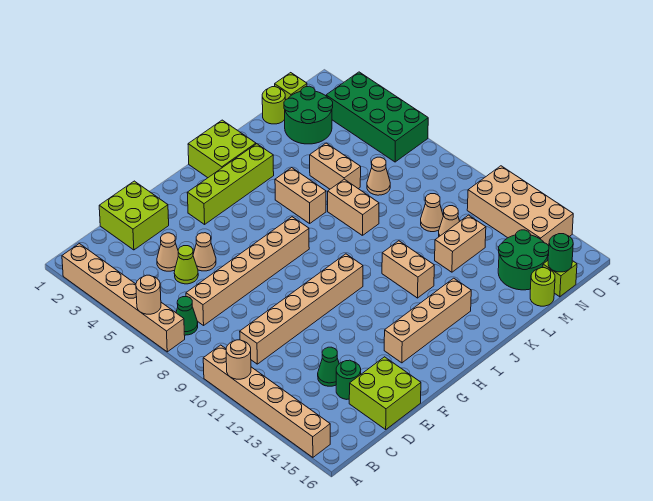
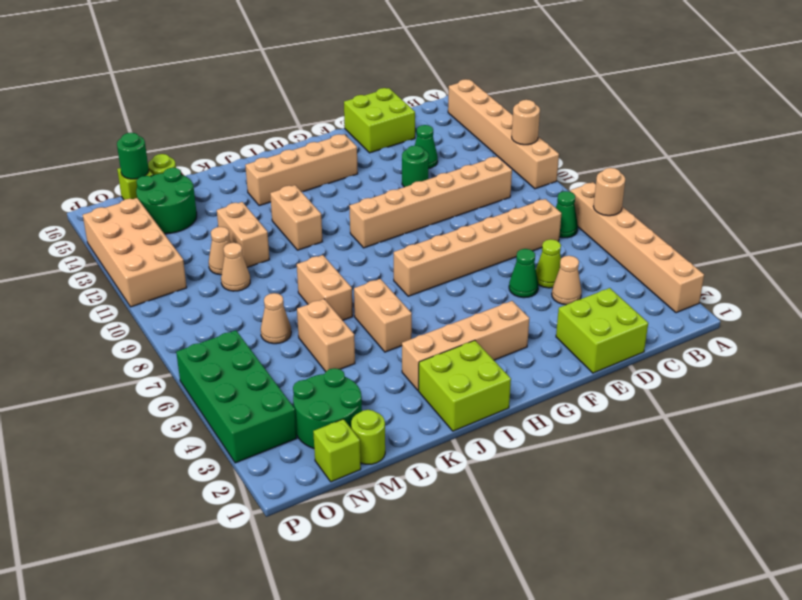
green round brick D14 level 1 -> green round brick E12 level 1
tan cone E5 level 1 -> green cone E5 level 1
lime brick G3:J3 level 1 -> tan brick G3:J3 level 1
tan brick L12:M12 level 1 -> tan brick L11:L12 level 1

